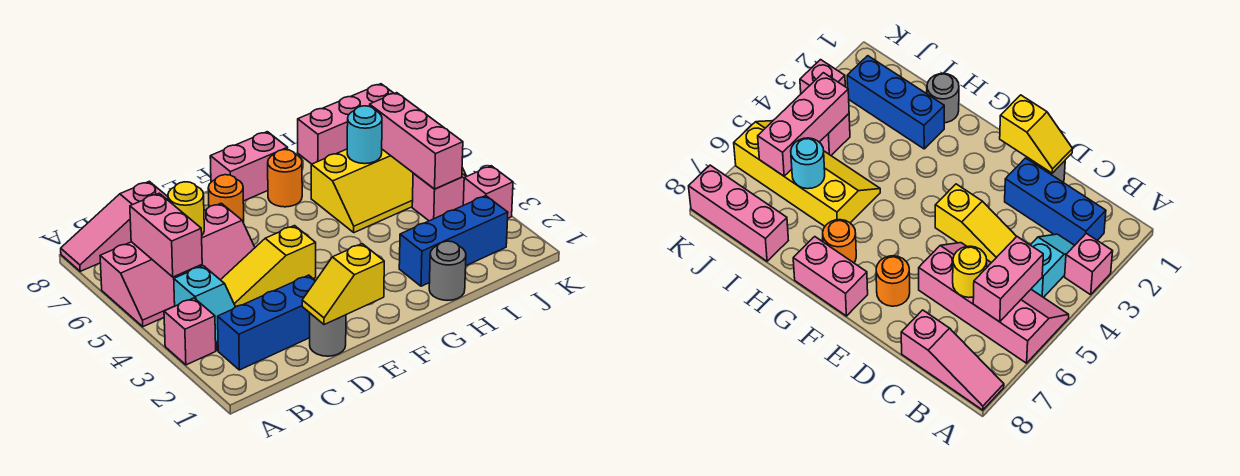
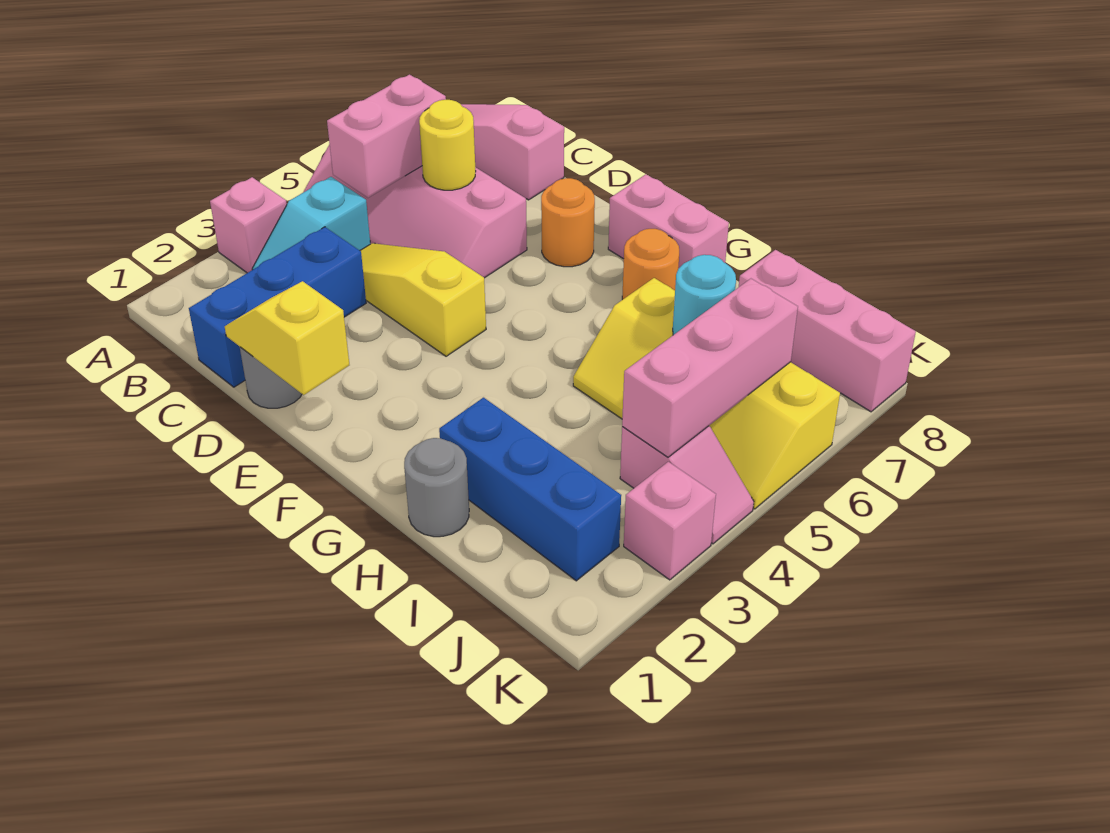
blue brick B2:D2 level 1 -> blue brick C1:C3 level 1

